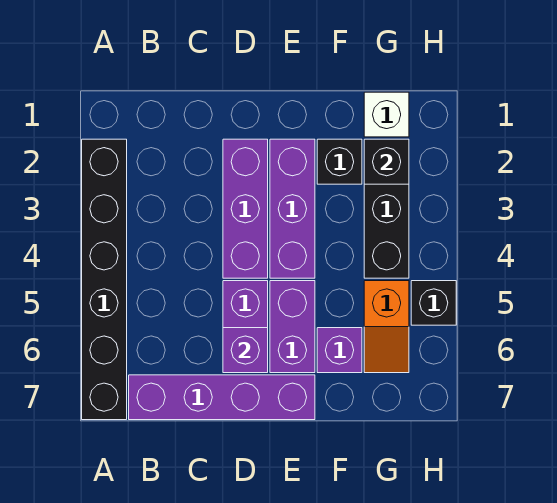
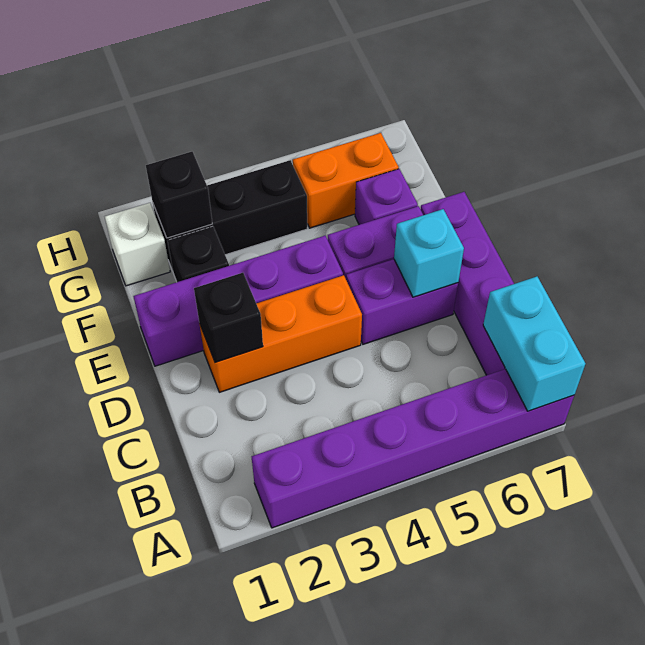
black brick A2:A7 level 1 -> purple brick A2:A7 level 1
none -> cyan brick A7:B7 level 2
purple brick D2:D4 level 1 -> orange brick D2:D4 level 1
purple brick D6 level 2 -> cyan brick D6 level 2
purple brick E2:E4 level 1 -> purple brick E1:E4 level 1
orange slope G5:G6 level 1 top 5 -> orange brick G5:G6 level 1
black brick H5 level 1 -> black brick D2 level 2

